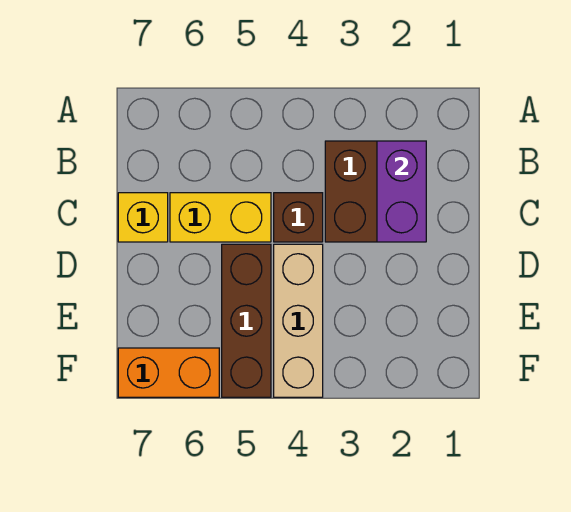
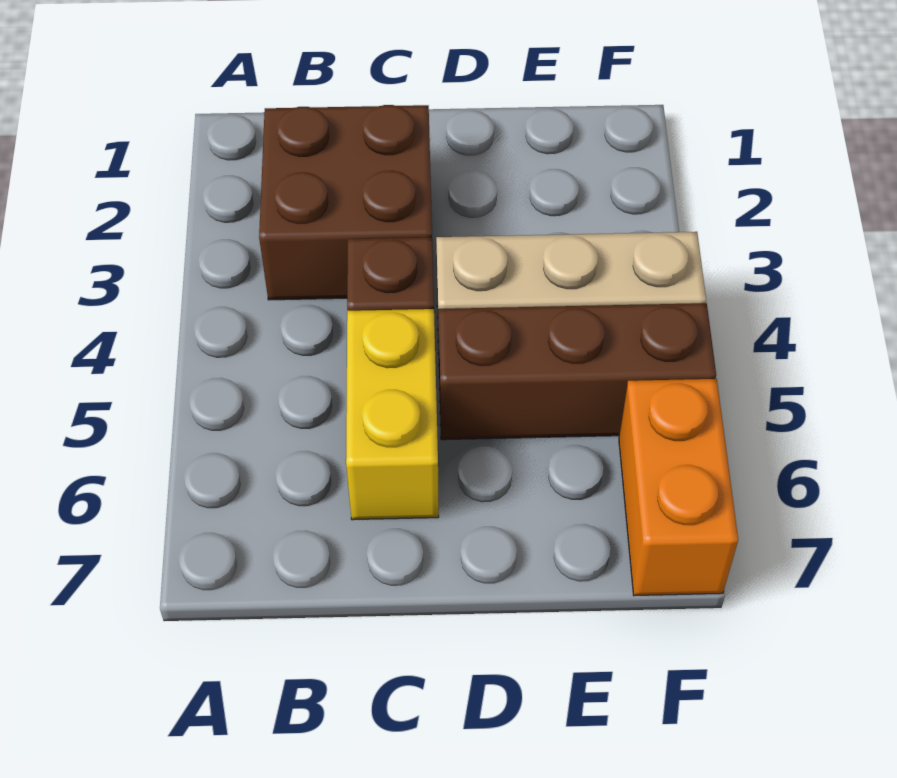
purple brick B2:C2 level 2 -> none
yellow brick C7 level 1 -> none

